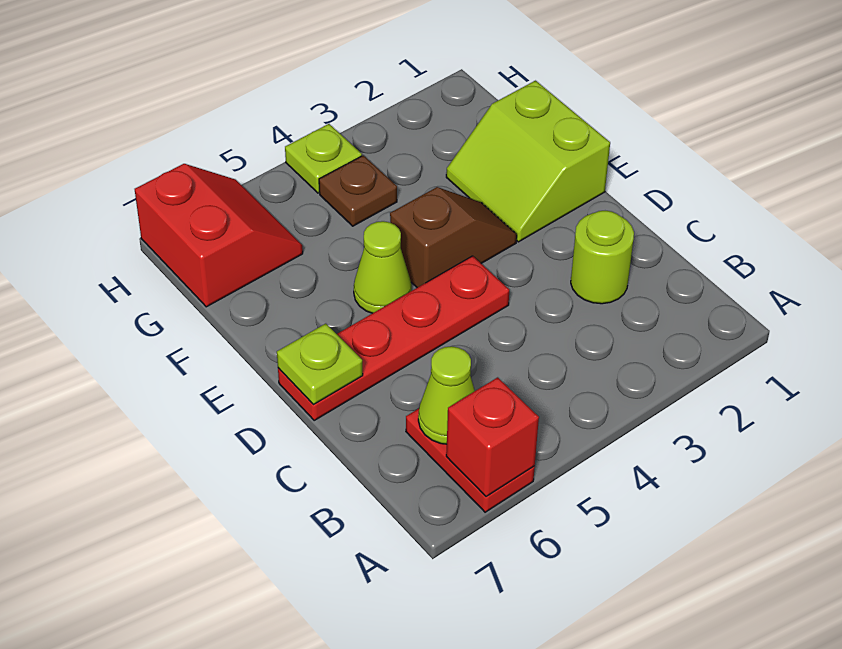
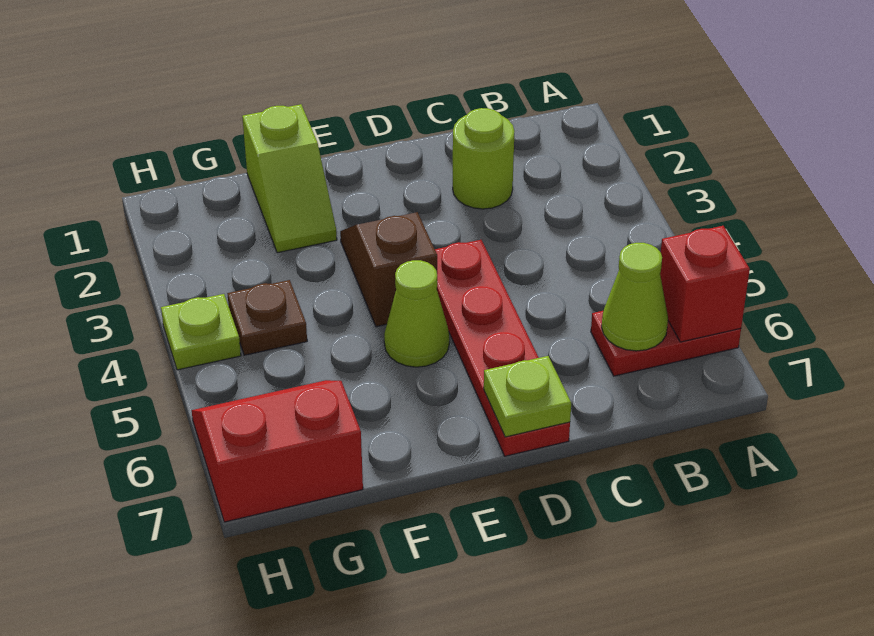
lime slope E1:F2 level 1 top 1 -> lime slope F1:F2 level 1 top 1

